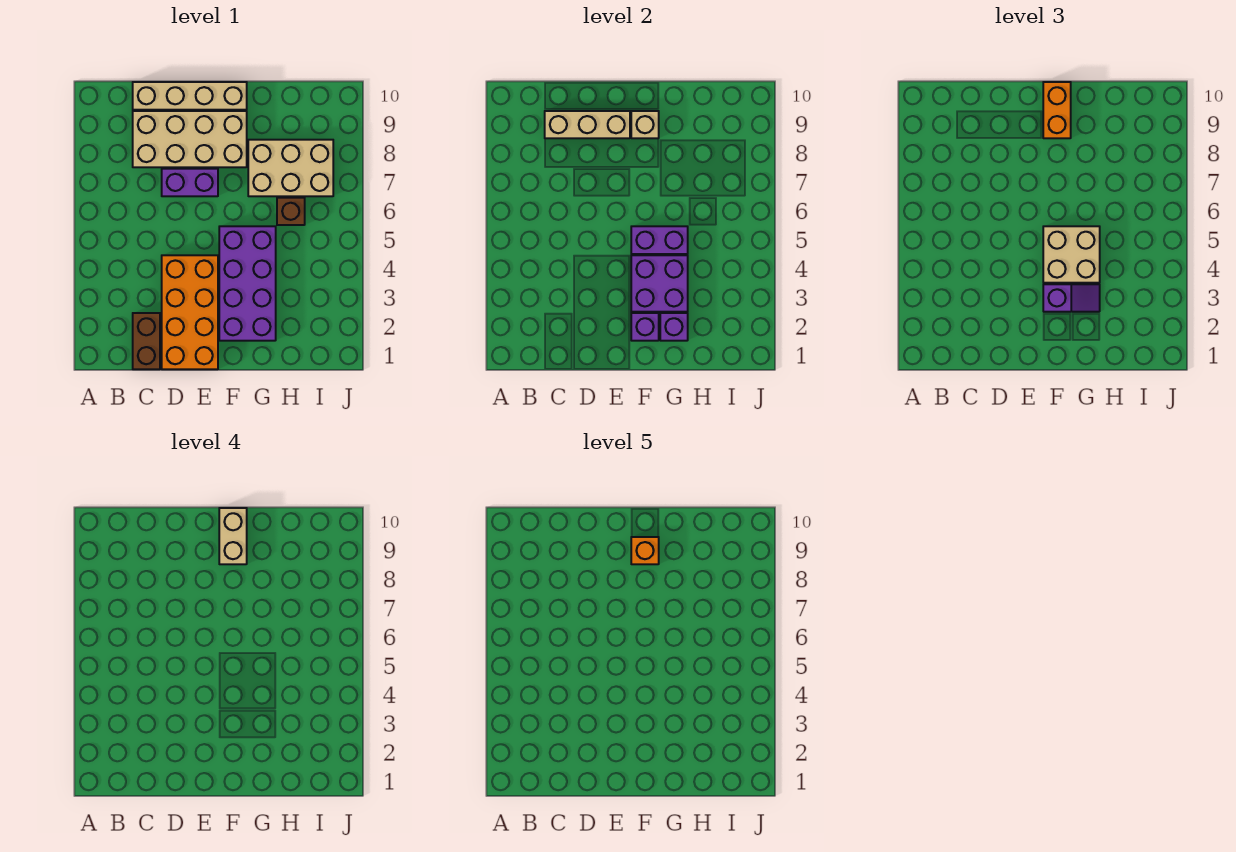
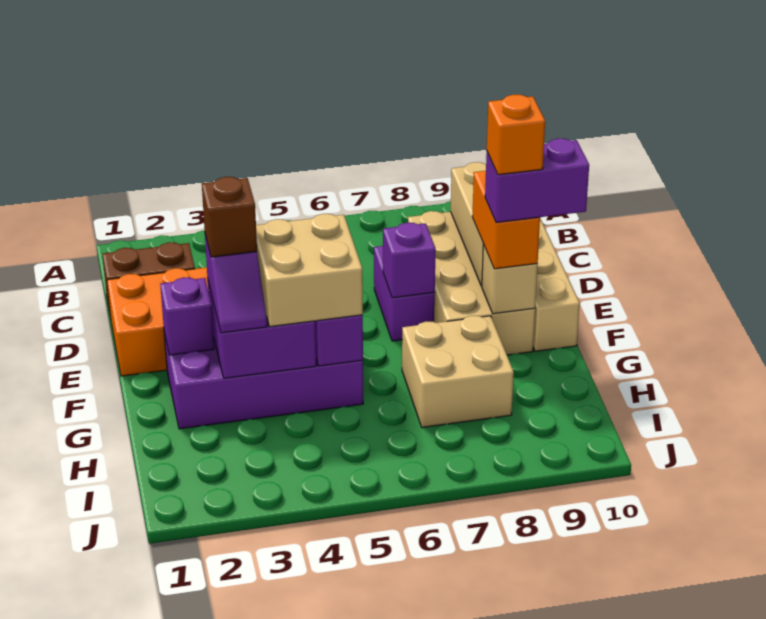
orange brick F9:F10 level 3 -> orange brick E9:F9 level 3
tan brick F9:F10 level 4 -> purple brick F9:F10 level 4
purple brick G2 level 2 -> purple brick E7 level 2
tan brick G7:I8 level 1 -> tan brick G7:H8 level 1
brown brick H6 level 1 -> brown brick F3 level 4

